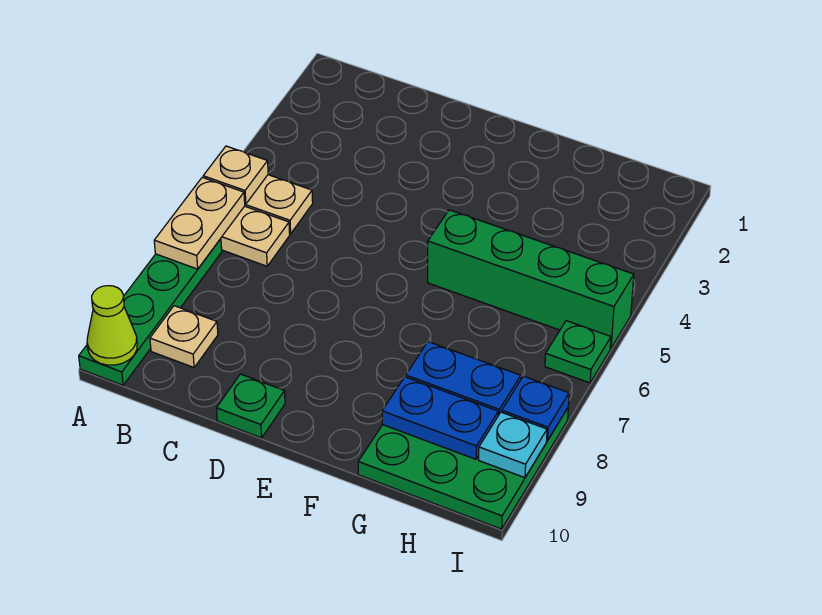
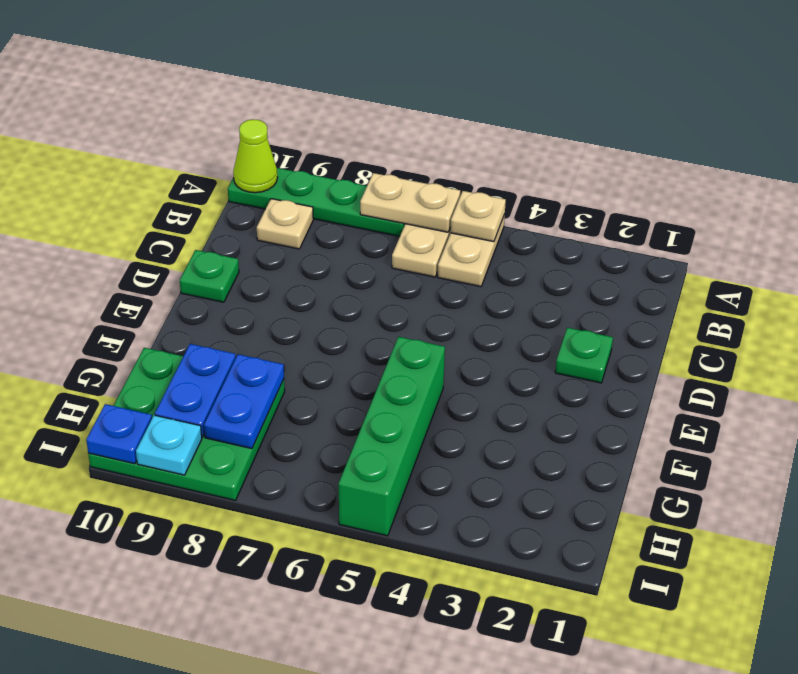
green plate I6 level 1 -> green plate D2 level 1
blue plate I8 level 2 -> blue plate I10 level 2

